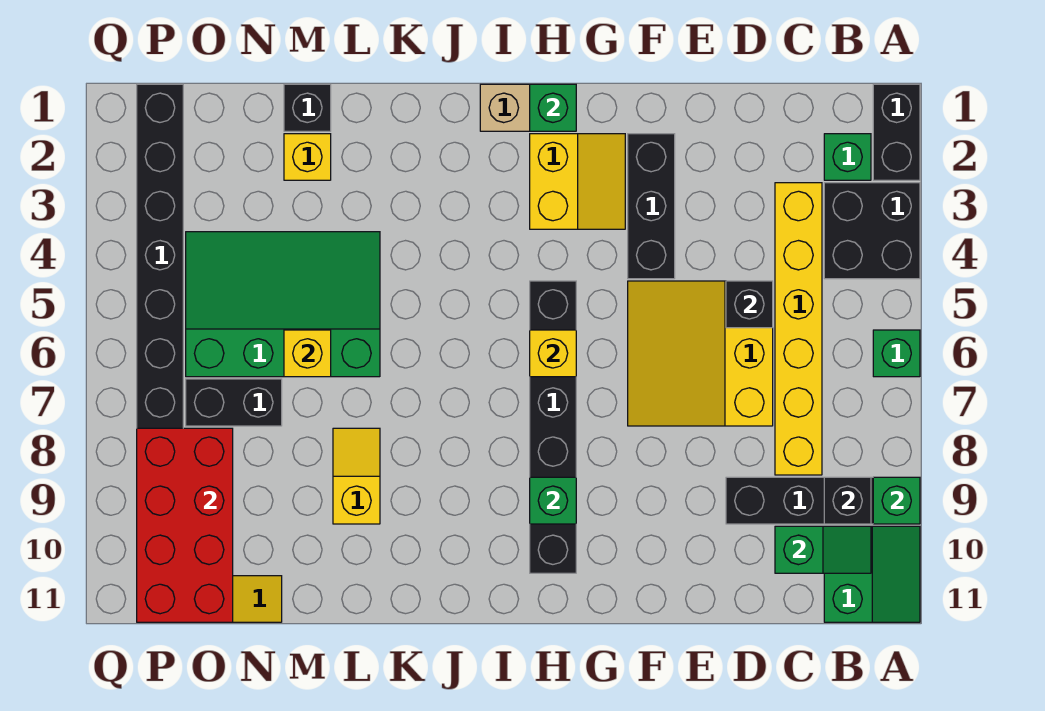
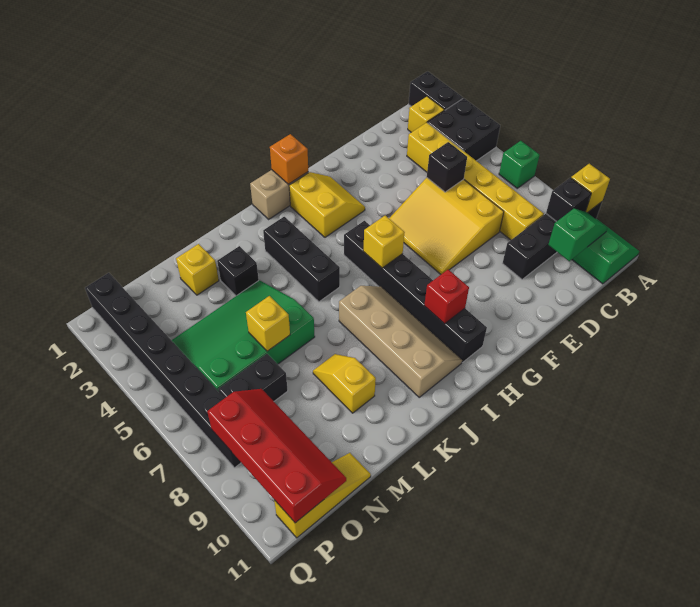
green brick A9 level 2 -> yellow brick A9 level 2
green brick B2 level 1 -> yellow brick B2 level 1
black brick F2:F4 level 1 -> black brick J3:J5 level 1
green brick H1 level 2 -> orange brick H1 level 2
green brick H9 level 2 -> red brick H9 level 2
none -> tan slope I7:J10 level 1 top J
black brick M1 level 1 -> black brick L3 level 1
red brick O8:P11 level 2 -> red slope O8:P11 level 2 top P

